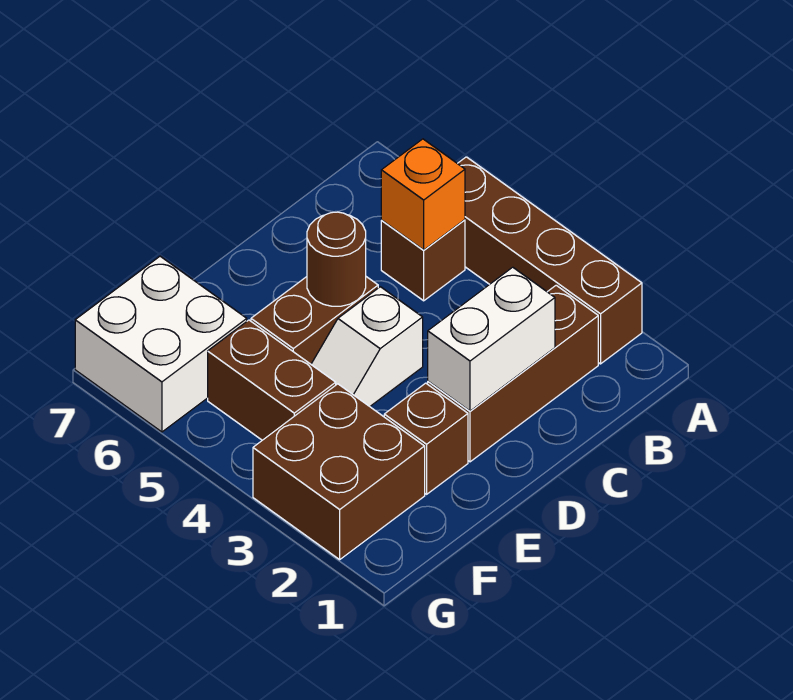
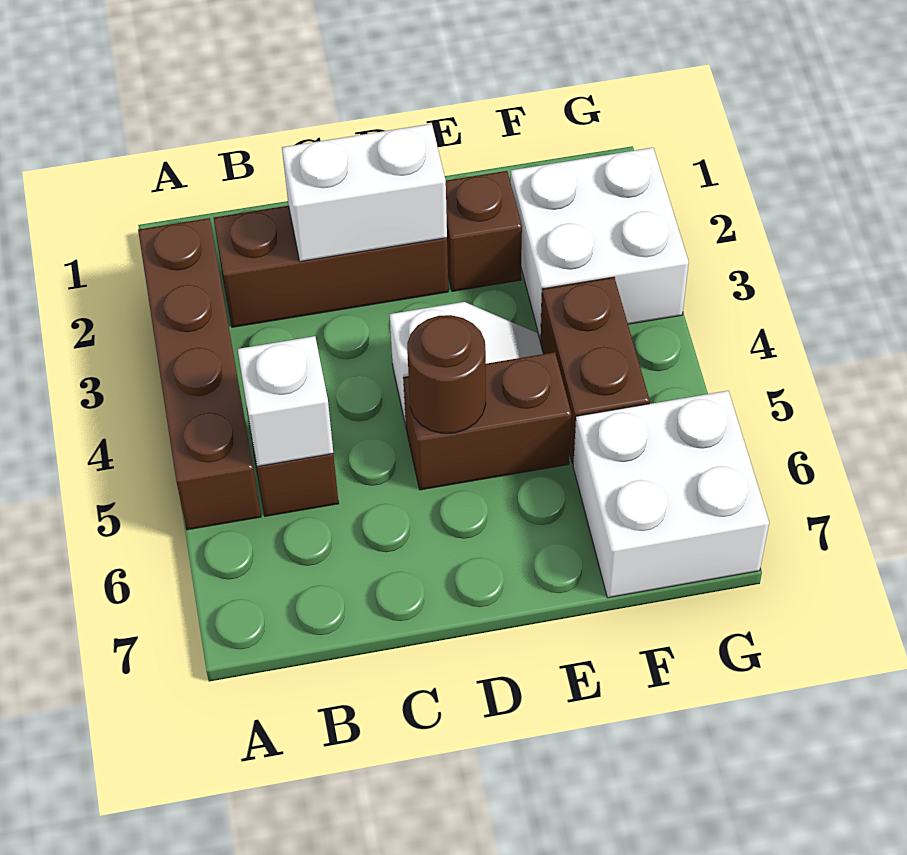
orange brick B5 level 2 -> white brick B5 level 2
brown brick F2:G3 level 1 -> white brick F2:G3 level 1

